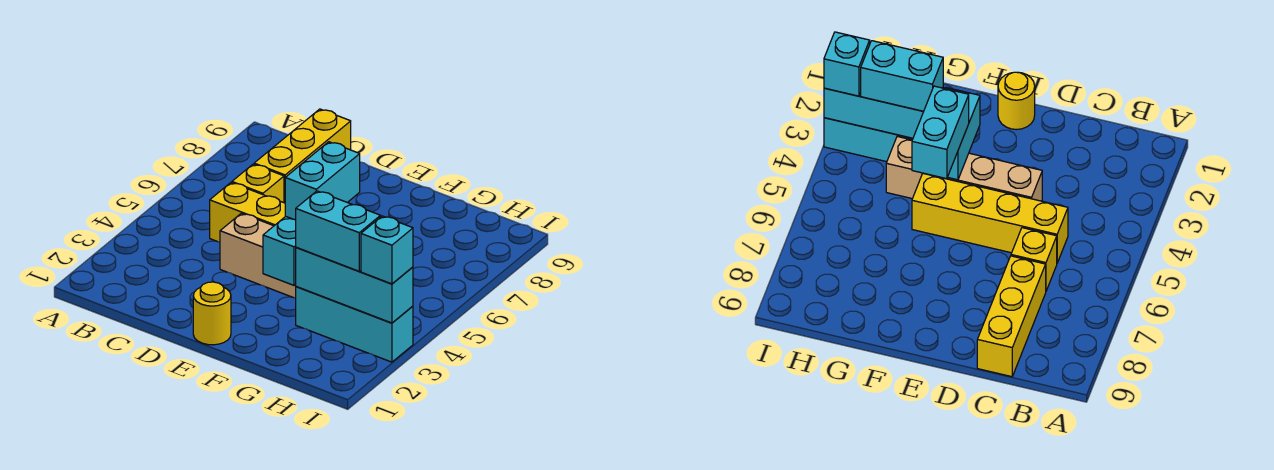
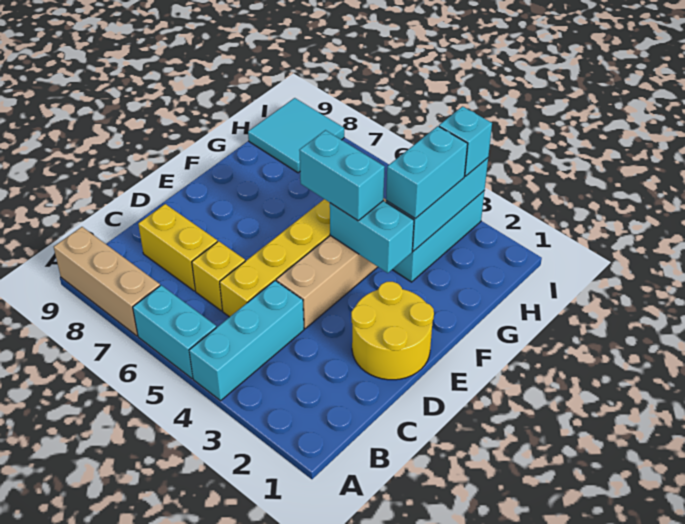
none -> cyan brick A4:C4 level 1
none -> cyan brick A5:A6 level 1
none -> tan brick A7:A9 level 1
yellow brick C7:C9 level 1 -> yellow brick C7:C8 level 1
yellow round brick E1 level 1 -> yellow round brick D1:E2 level 1
none -> cyan tile H8:I9 level 1

